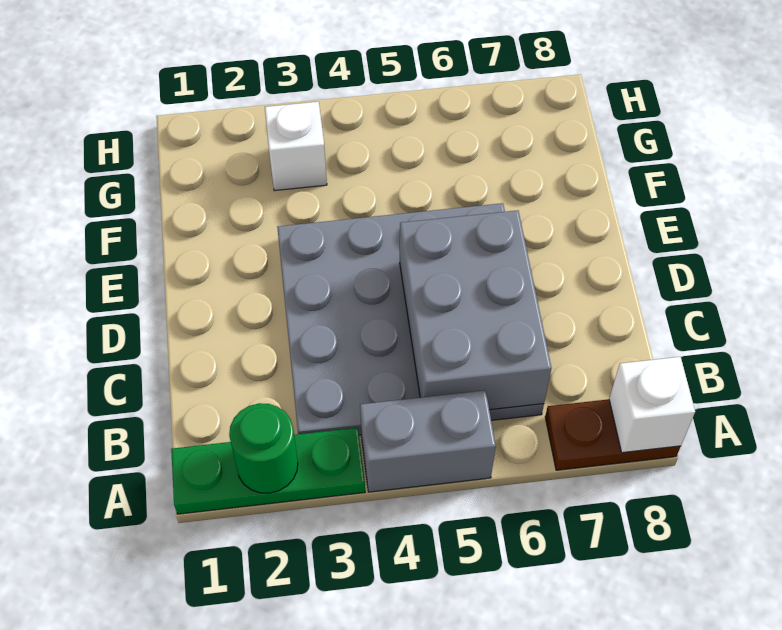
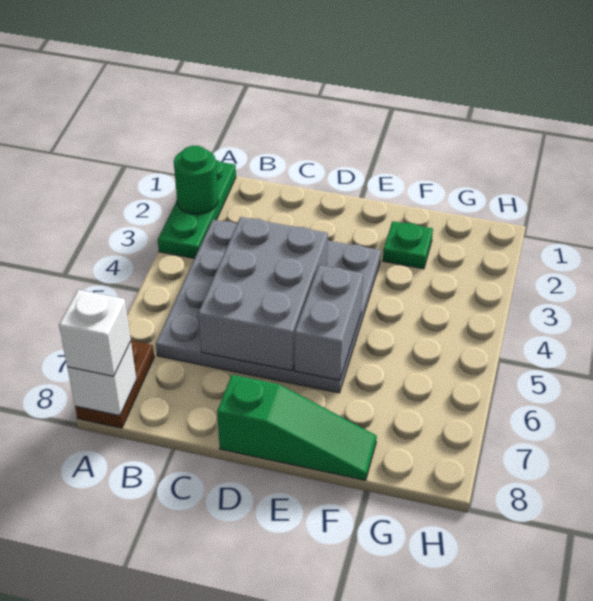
grey brick A4:A5 level 1 -> grey brick E5:E6 level 2
grey brick B5:D6 level 2 -> grey brick C4:D6 level 2
none -> green slope D8:F8 level 1 top D
none -> green plate F2 level 1
white brick G3 level 1 -> white brick A8 level 3

